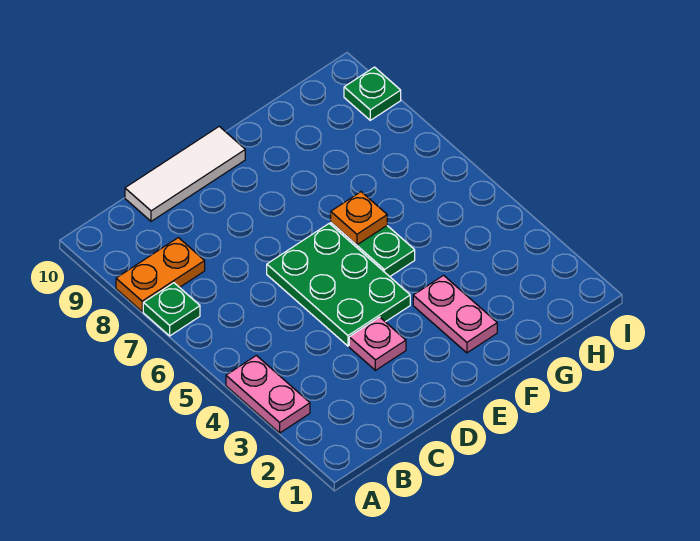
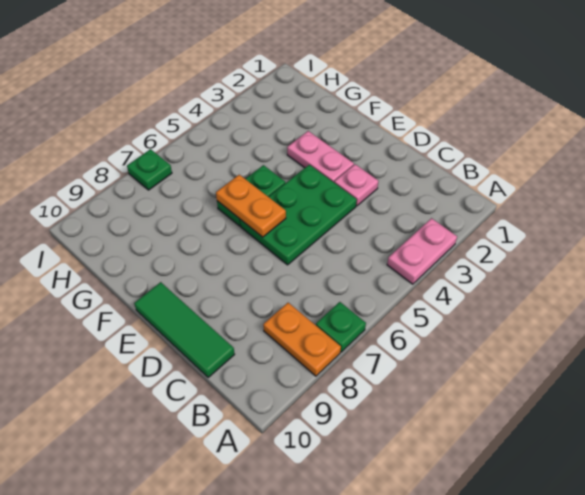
white tile C10:E10 level 1 -> green tile C10:E10 level 1
pink plate F2:F3 level 1 -> pink plate E3:F3 level 1
orange plate F6 level 2 -> orange plate E6:F6 level 2
green plate I9 level 1 -> green plate I7 level 1

